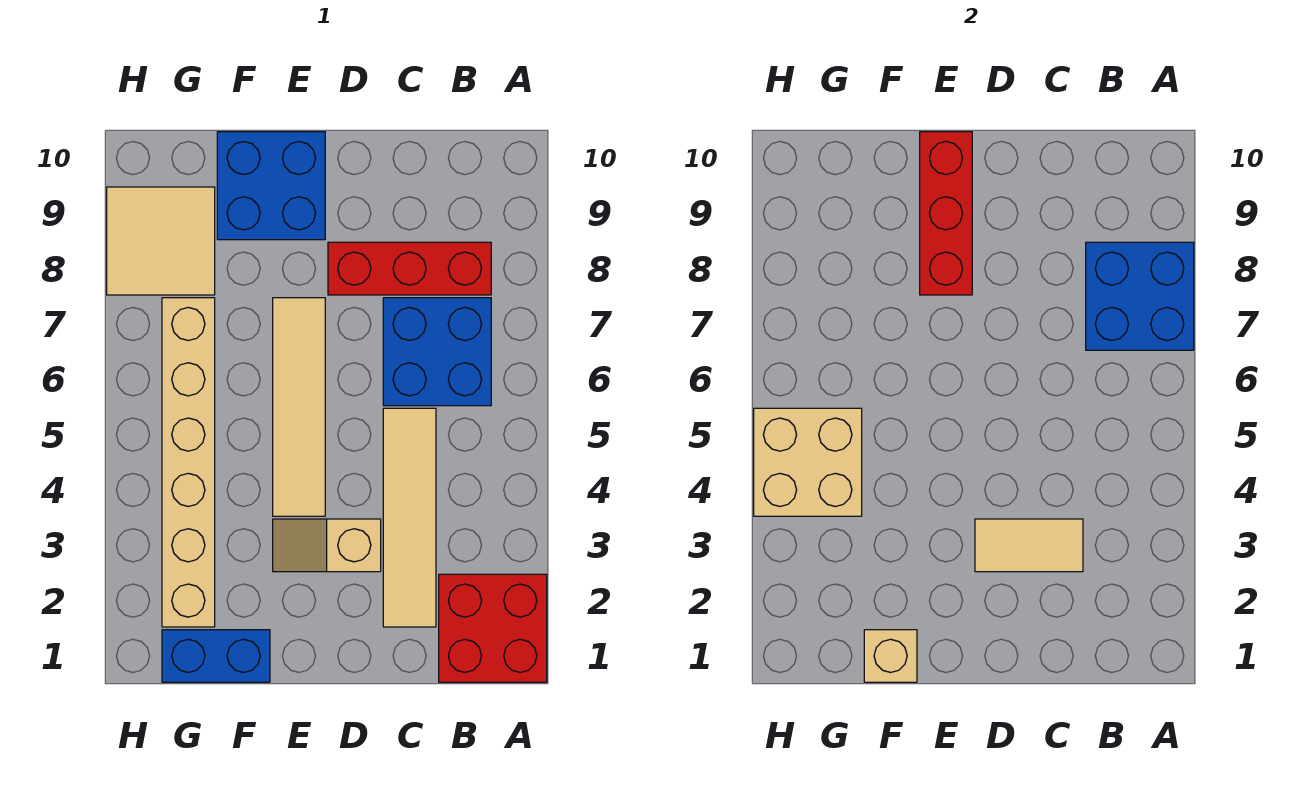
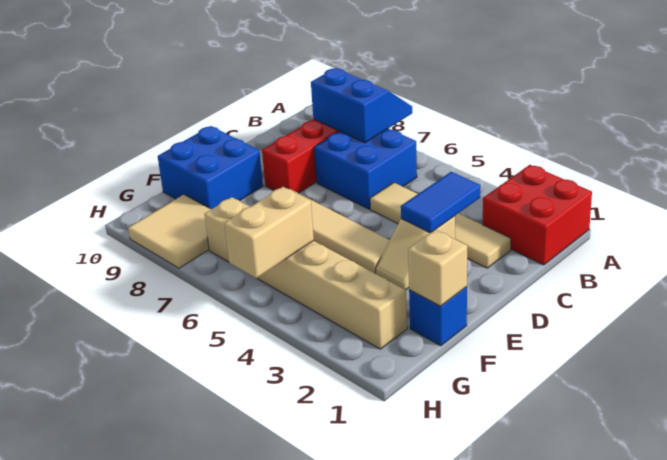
blue brick A7:B8 level 2 -> blue slope A7:B8 level 2 top B
tan tile C3:D3 level 2 -> blue tile C3:D3 level 2
red brick E8:E10 level 2 -> none
blue brick F1:G1 level 1 -> blue brick F1 level 1
tan brick G4:H5 level 2 -> tan brick G5:H5 level 2

